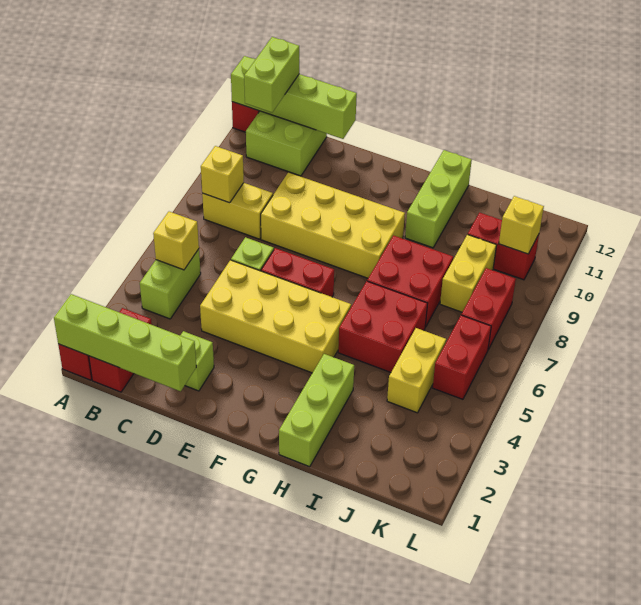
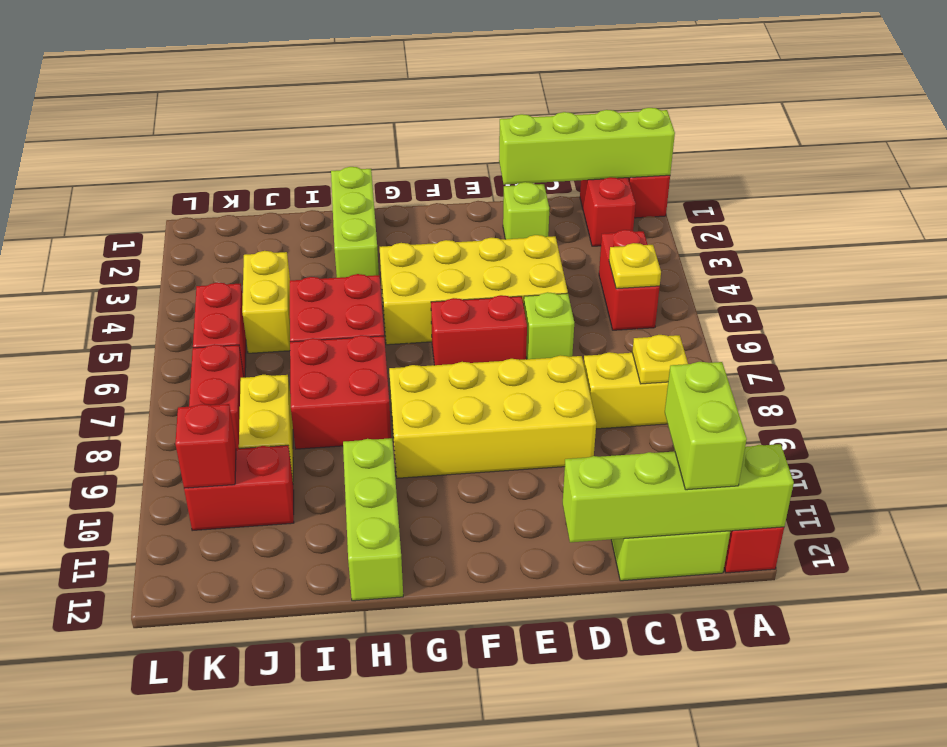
lime brick B4:B5 level 1 -> red brick B4:B5 level 1
yellow brick B5 level 2 -> yellow plate B5 level 2
yellow brick B8 level 2 -> yellow plate B8 level 2
yellow brick K10 level 2 -> red brick K10 level 2

